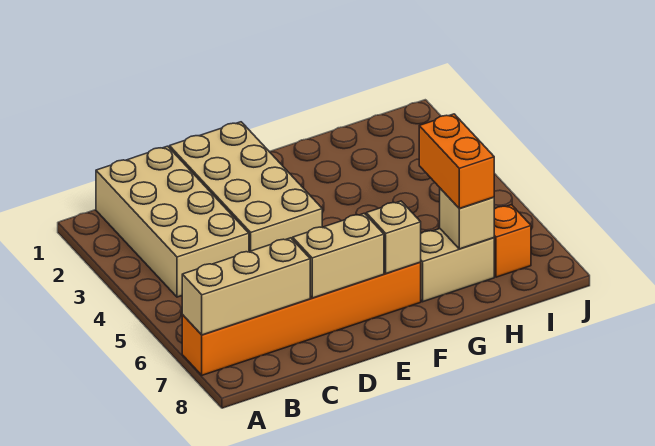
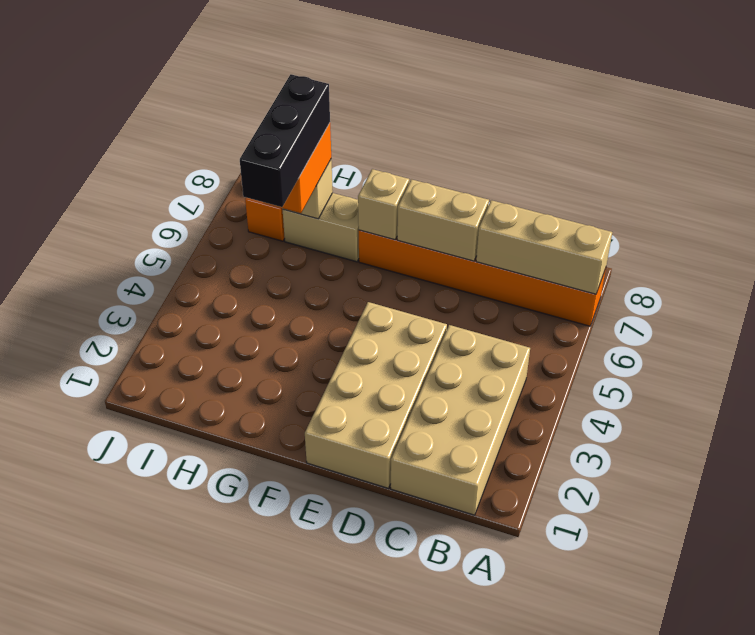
none -> black brick H5:H7 level 4

